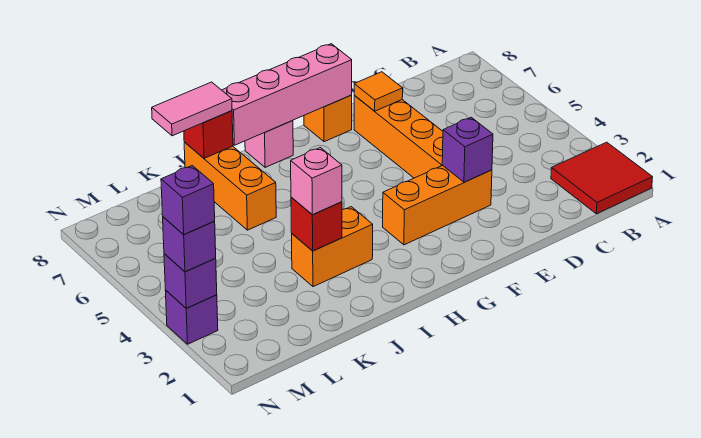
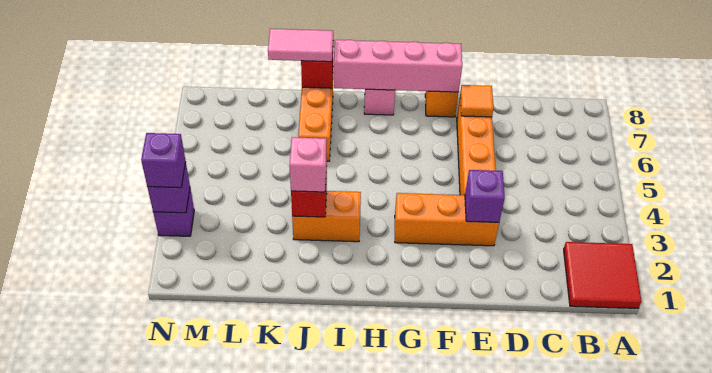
purple brick N3 level 4 -> none

